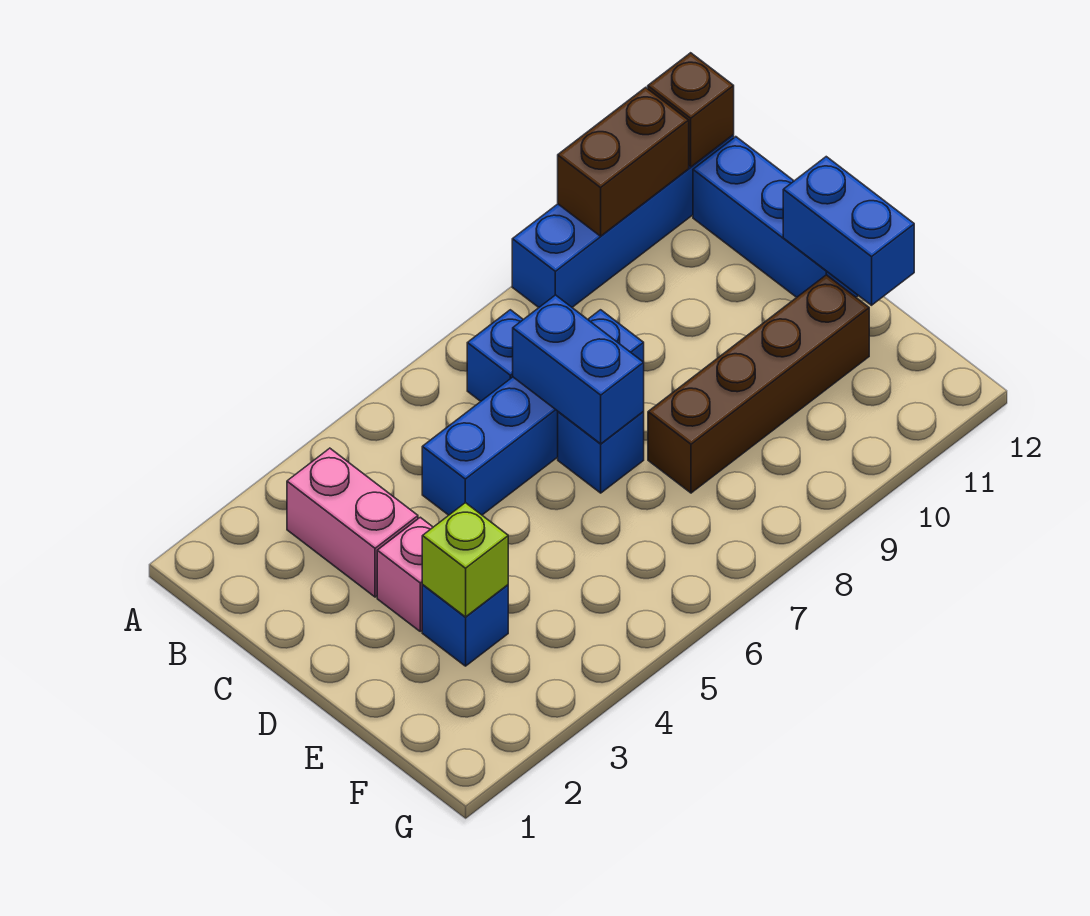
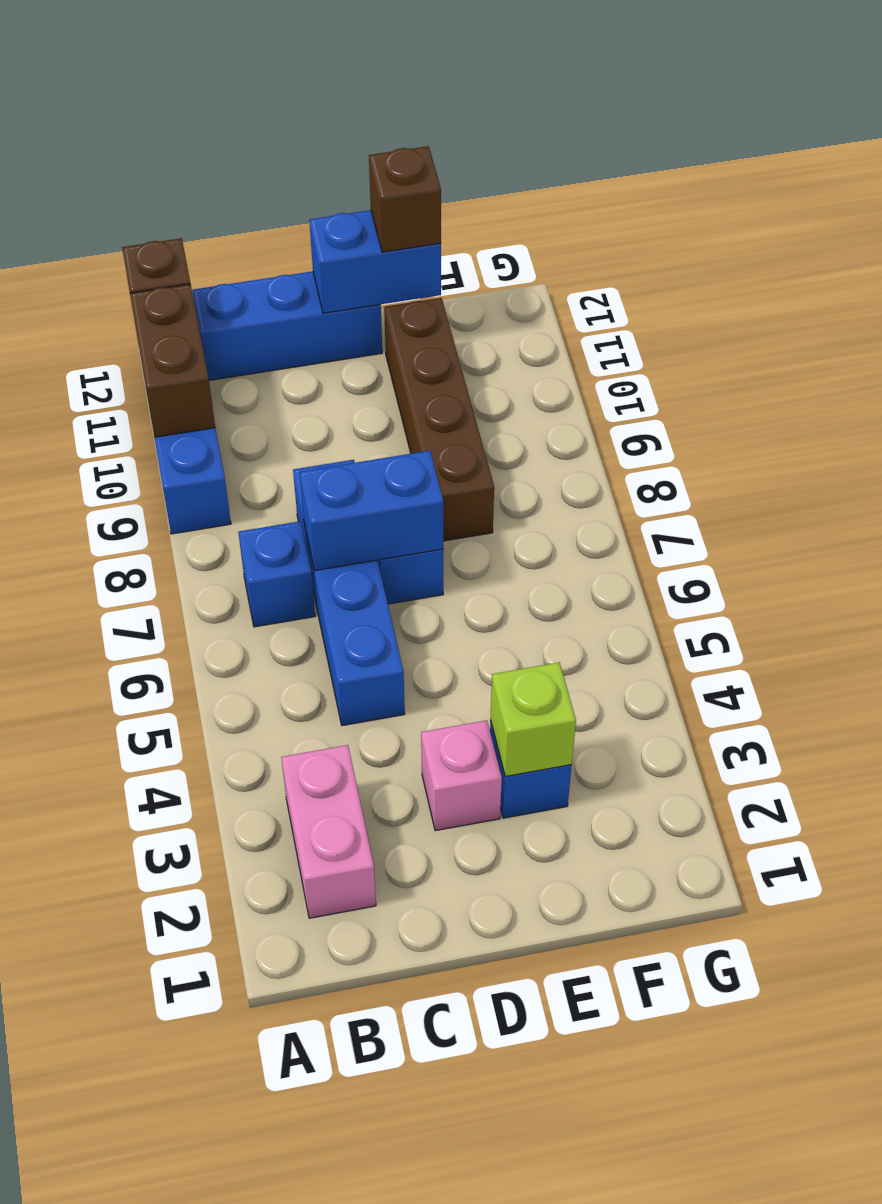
pink brick B3:C3 level 1 -> pink brick B2:B3 level 1
none -> brown brick E12 level 3

